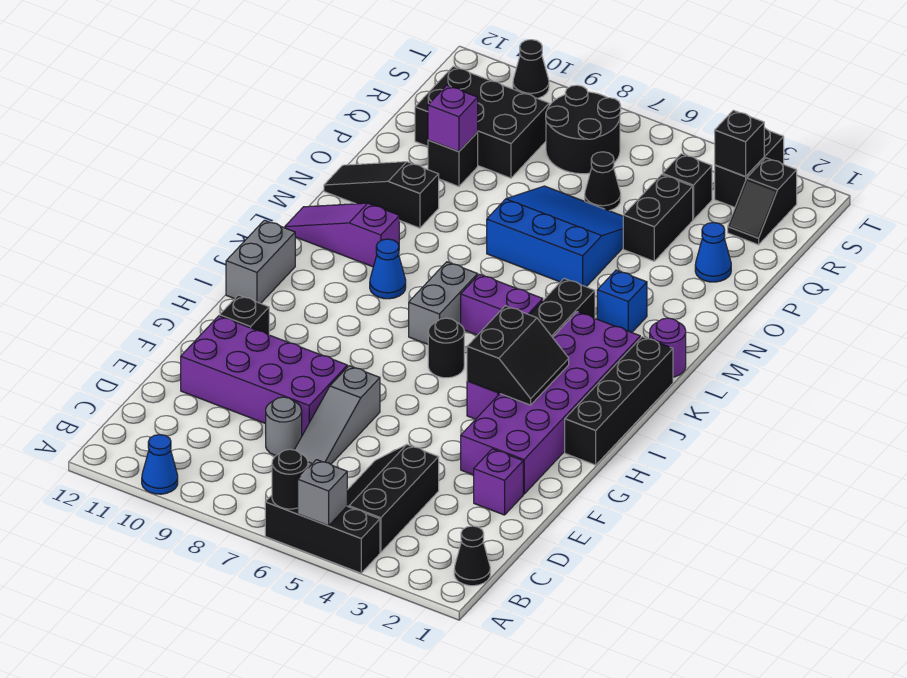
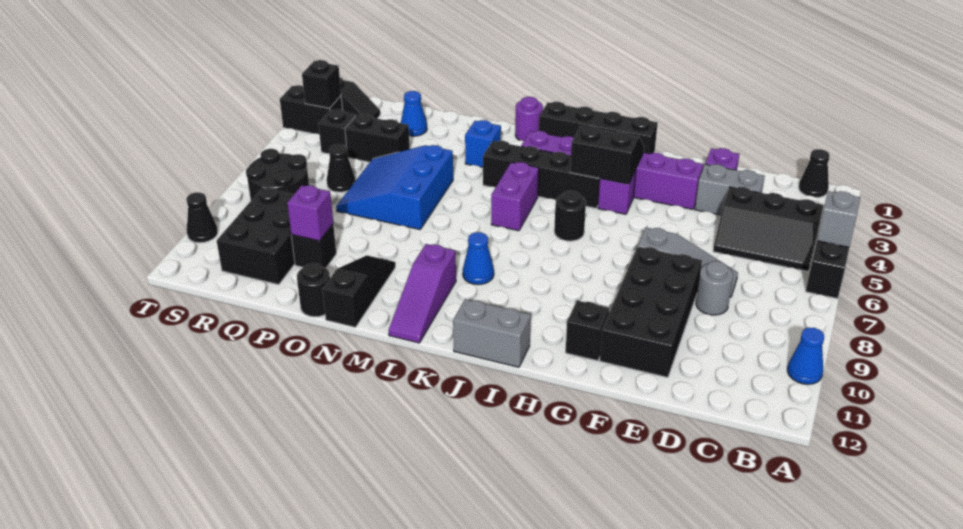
black round brick A6 level 2 -> black round brick O12 level 1
purple brick E8:F11 level 1 -> black brick E8:F11 level 1
purple brick F2:K3 level 1 -> purple brick F3:K3 level 1
grey brick J7:K7 level 1 -> grey brick D3:E3 level 1
black slope N10:N12 level 1 top 10 -> black slope N10:N12 level 1 top 12

